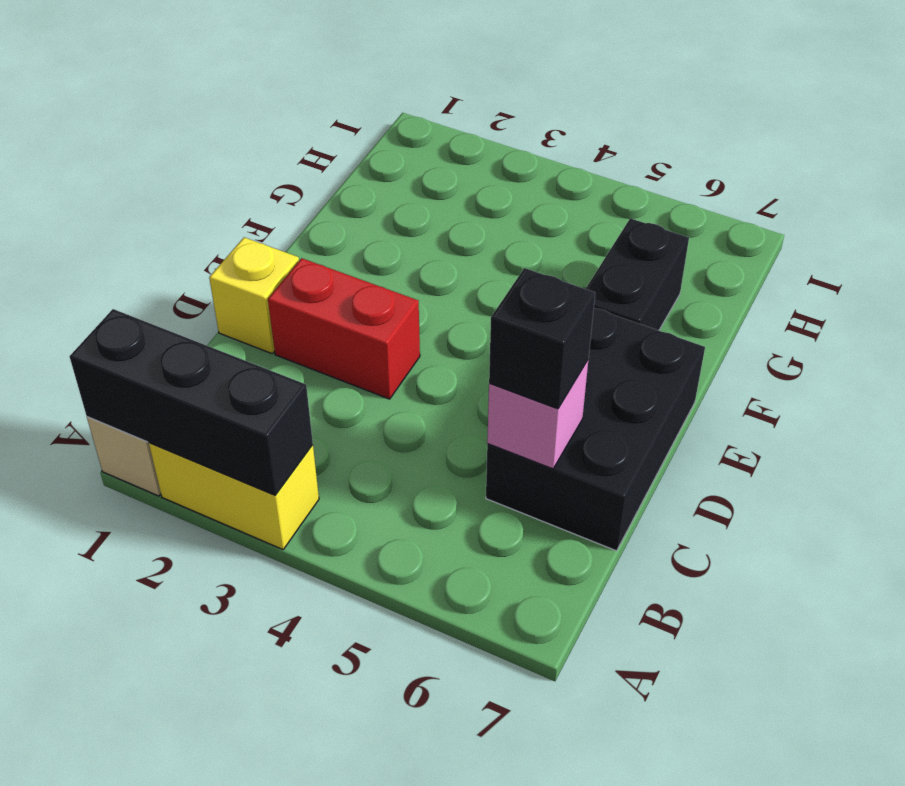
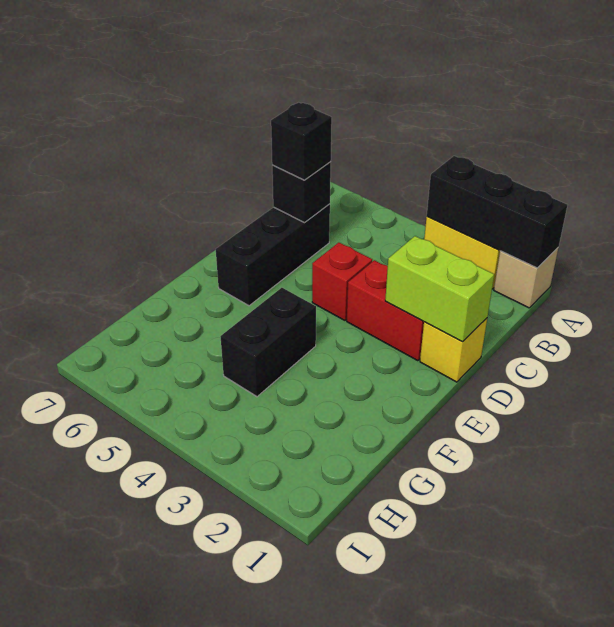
black brick C6:E7 level 1 -> black brick C6:E6 level 1
pink brick C6 level 2 -> black brick C6 level 2
none -> lime brick D1:D2 level 2
none -> red brick D4 level 1
black brick F6:G6 level 1 -> black brick F4:G4 level 1

